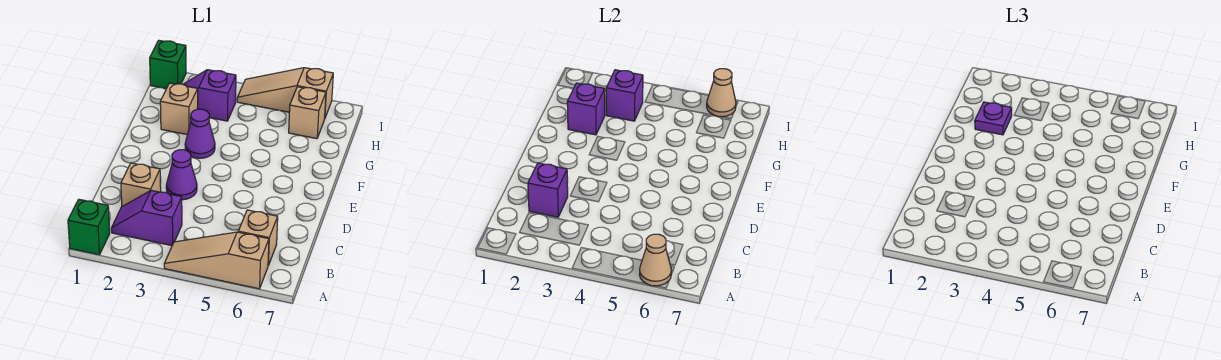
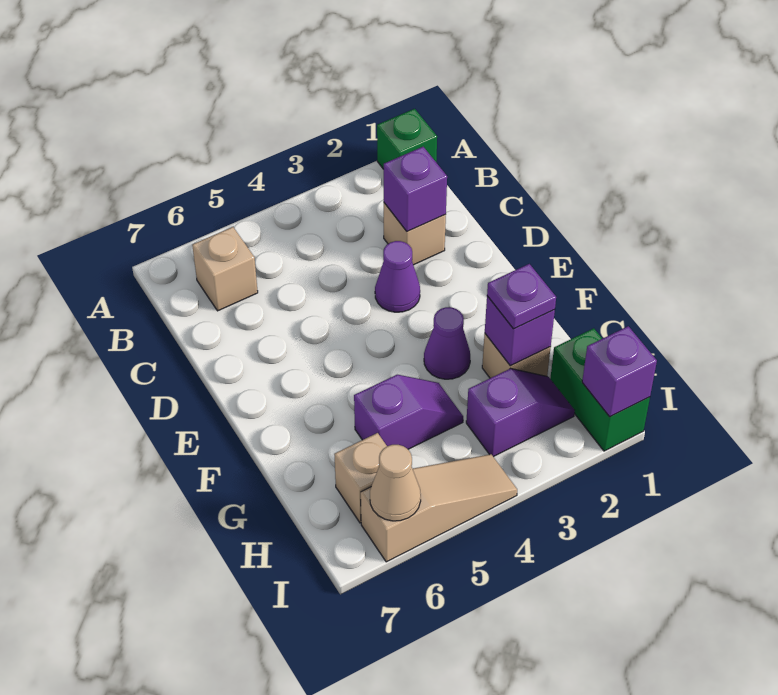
tan slope A4:A6 level 1 top 6 -> none
tan cone A6 level 2 -> none
purple slope B2:B3 level 1 top 3 -> purple slope G4:G5 level 1 top 5
purple brick H3 level 2 -> purple brick I1 level 2
green brick I1 level 1 -> green brick H1:I1 level 1

